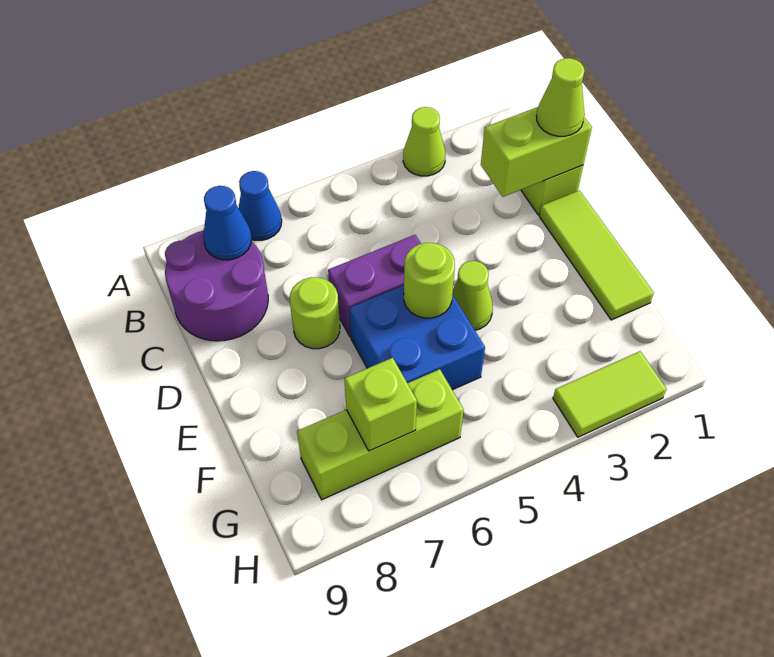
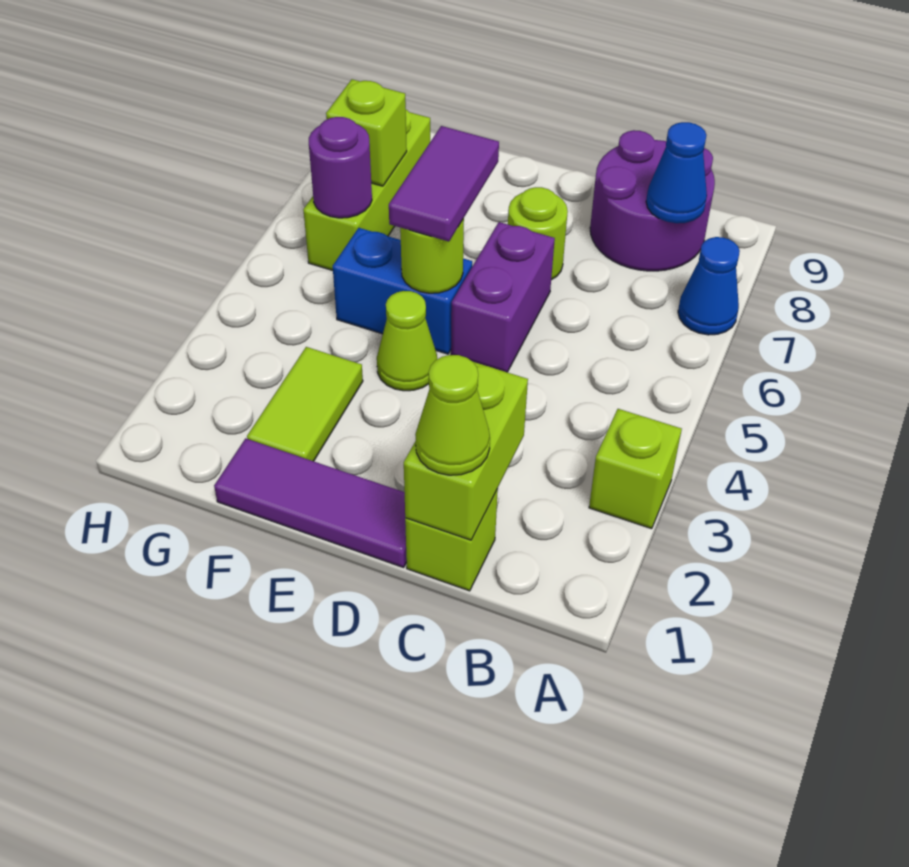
lime cone A3 level 1 -> lime brick A3 level 1
lime tile D1:F1 level 1 -> purple tile D1:F1 level 1
blue brick E5:F6 level 1 -> blue brick E5:F5 level 1
none -> purple tile E5:E6 level 3
none -> purple round brick G6 level 2
lime tile H2:H3 level 1 -> lime tile F2:F3 level 1

